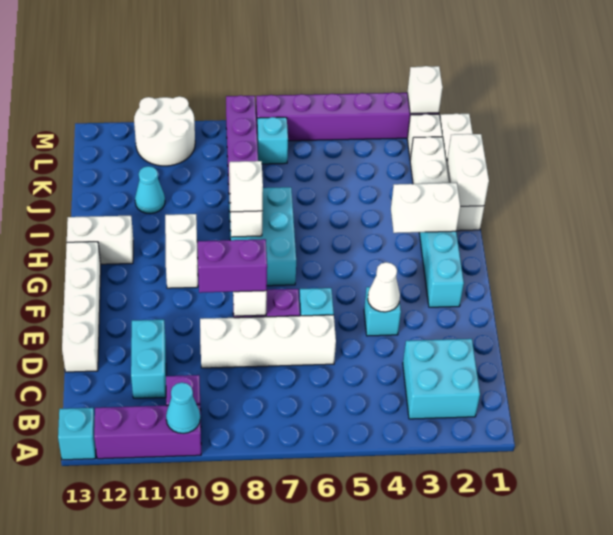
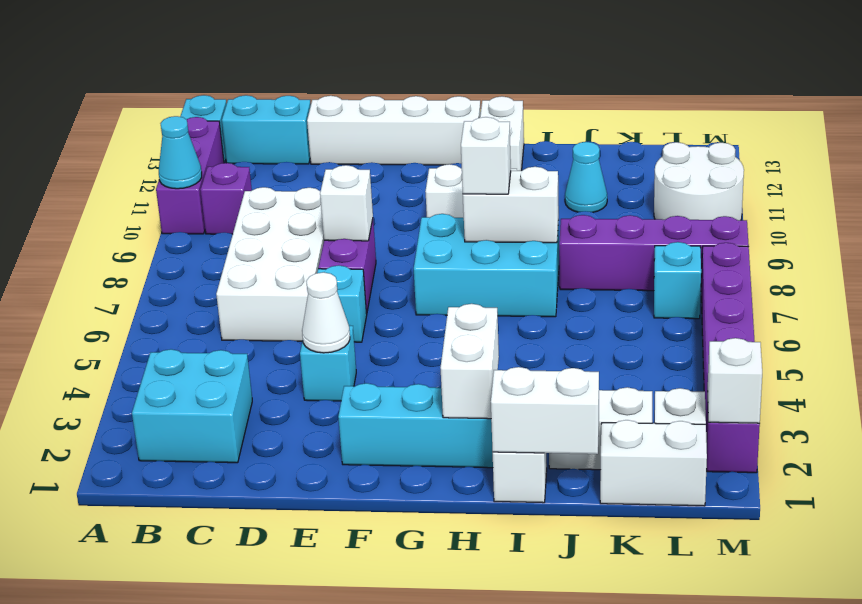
cyan brick C11:D11 level 1 -> cyan brick B13:C13 level 1
white brick D6:D9 level 1 -> white brick C6:D9 level 1
purple brick E8:E9 level 3 -> none

